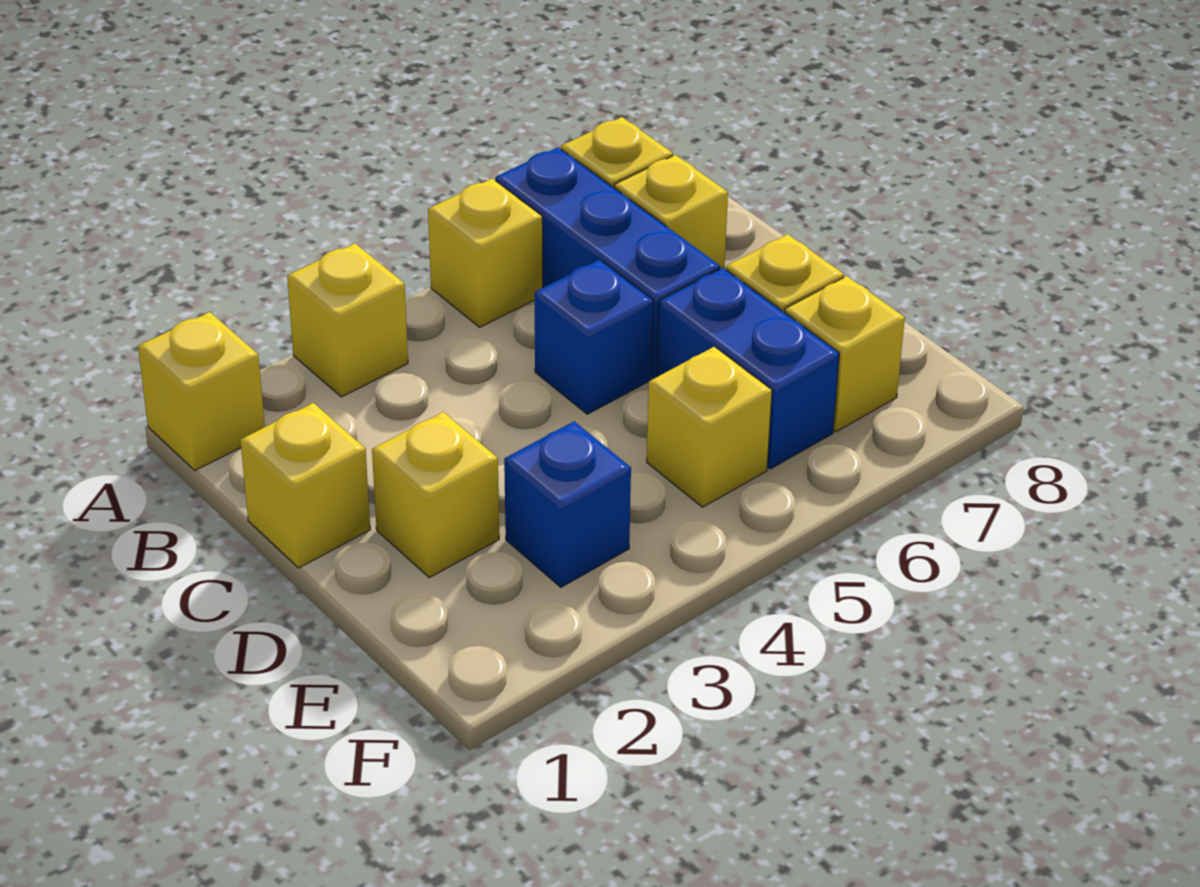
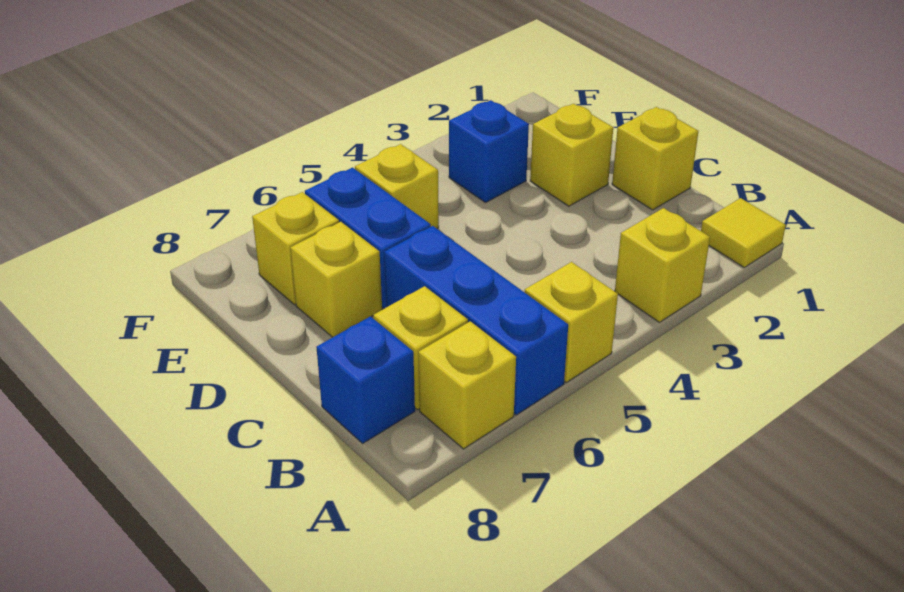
yellow brick A1 level 1 -> yellow tile A1 level 1
blue brick C5 level 1 -> blue brick B8 level 1

